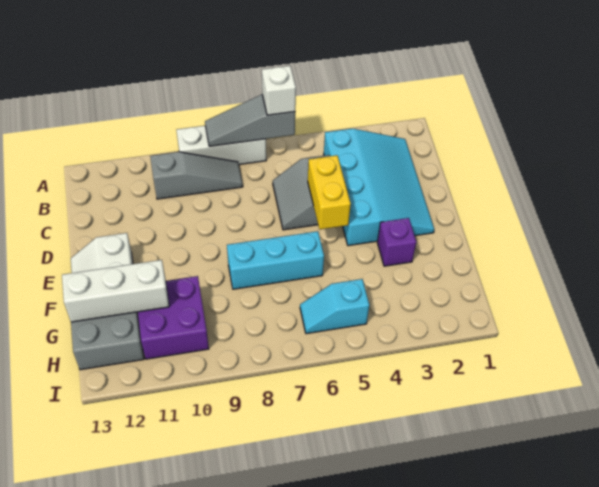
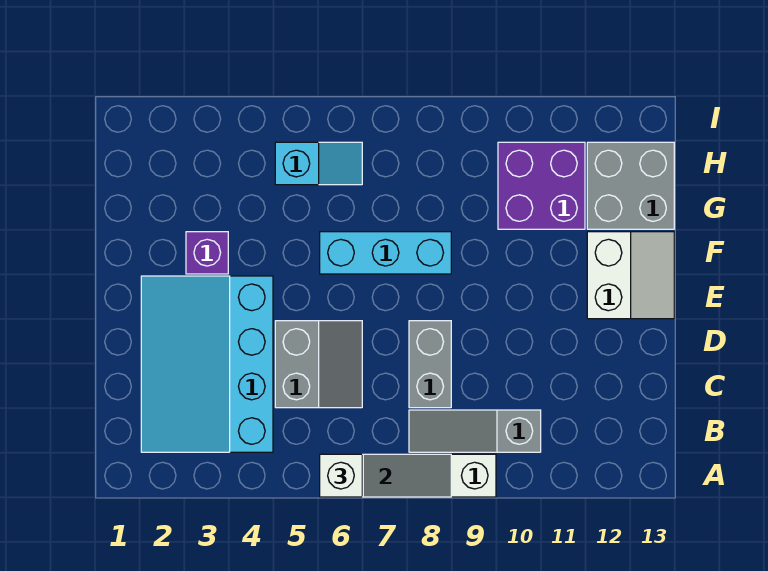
none -> grey brick C8:D8 level 1
yellow brick D5:E5 level 2 -> none
white brick G11:G13 level 2 -> none

